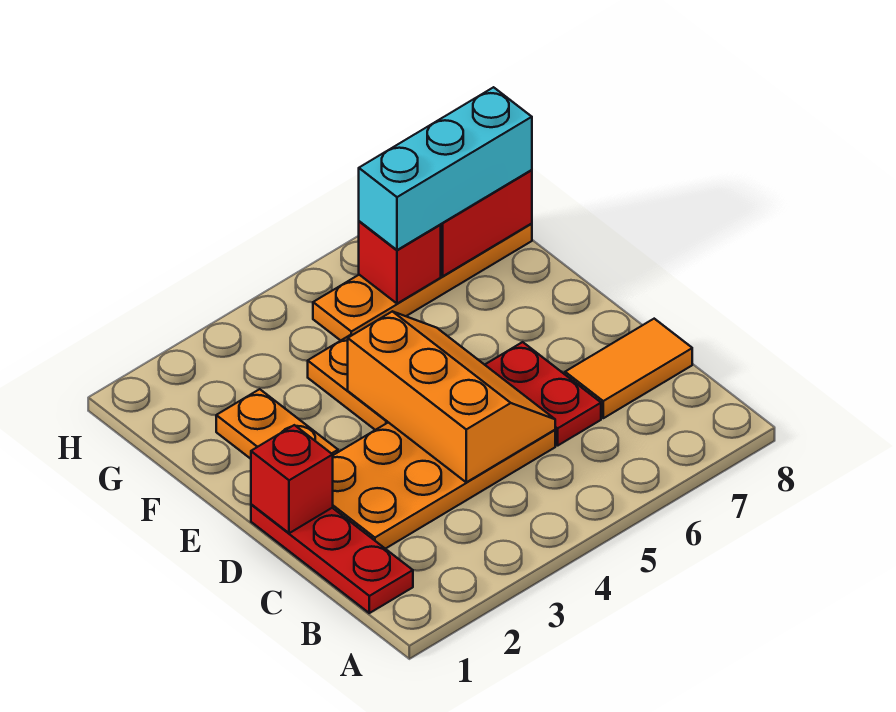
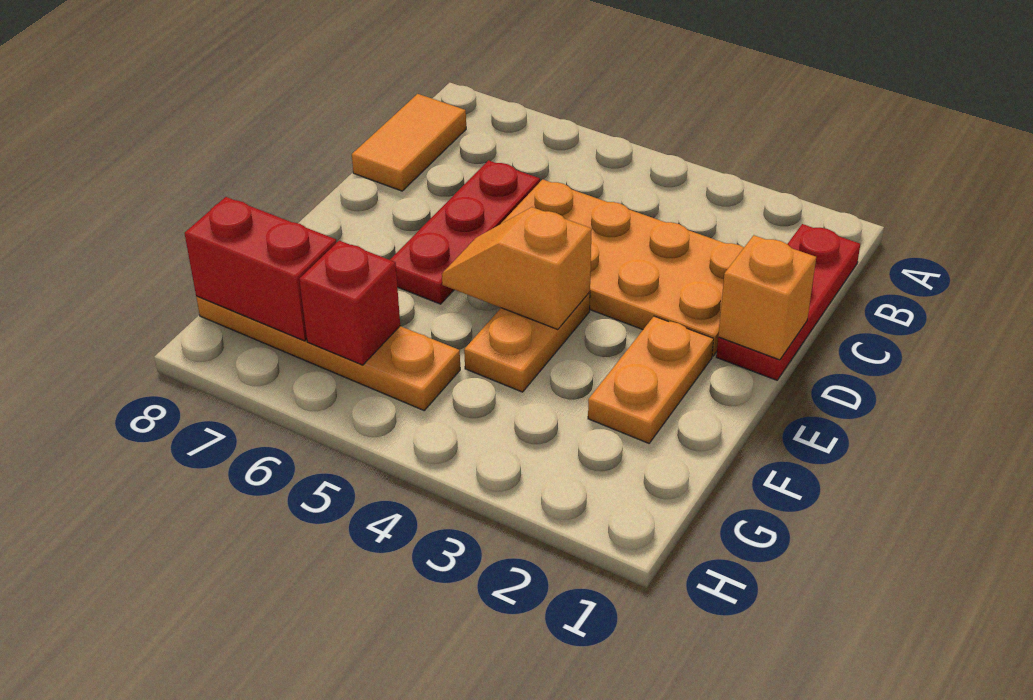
orange slope C4:E5 level 2 top 4 -> orange slope E4:E5 level 2 top 4
red plate C6:D6 level 1 -> red plate C6:E6 level 1
orange tile C7:C8 level 1 -> orange tile B8:C8 level 1
red brick D1 level 2 -> orange brick D1 level 2
cyan brick G6:G8 level 3 -> none

